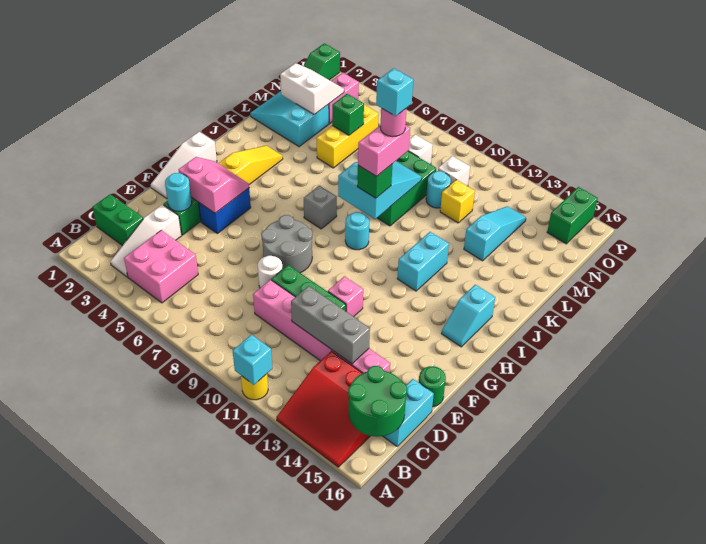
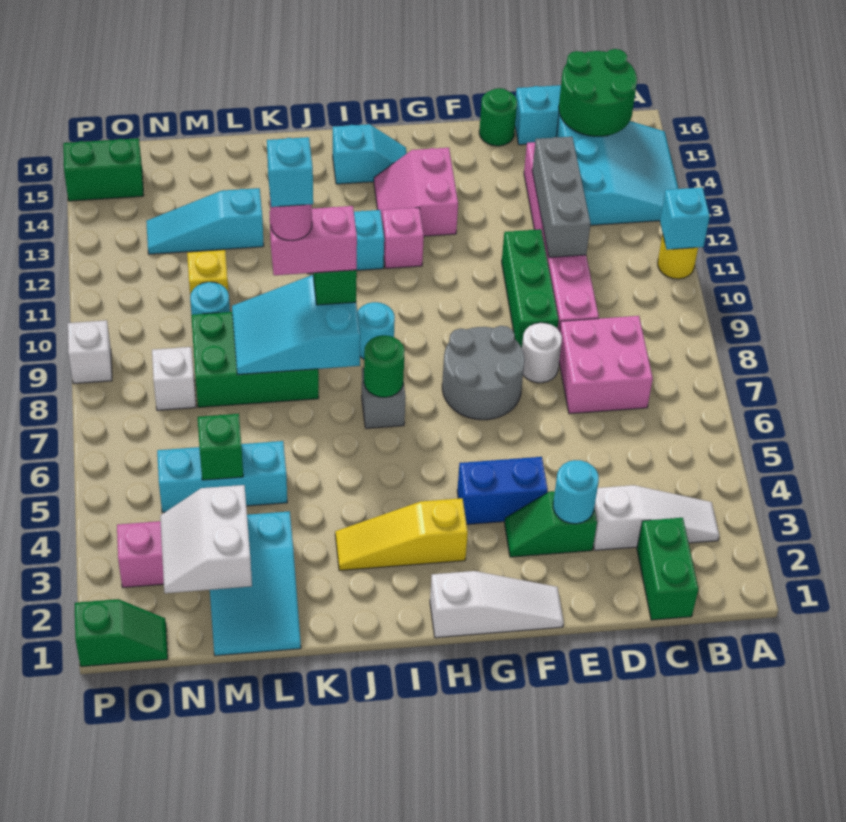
red slope A13:C15 level 1 top C -> cyan slope A13:C15 level 1 top C
pink brick B4:C5 level 1 -> pink brick C7:D8 level 1
pink slope F3:G4 level 2 top F -> pink slope G13:H14 level 1 top G
pink brick F11 level 1 -> pink brick H12 level 1
none -> green round brick I7 level 2
yellow brick L5:N5 level 1 -> cyan brick L5:N5 level 1
white brick N10 level 1 -> white brick P9 level 1

